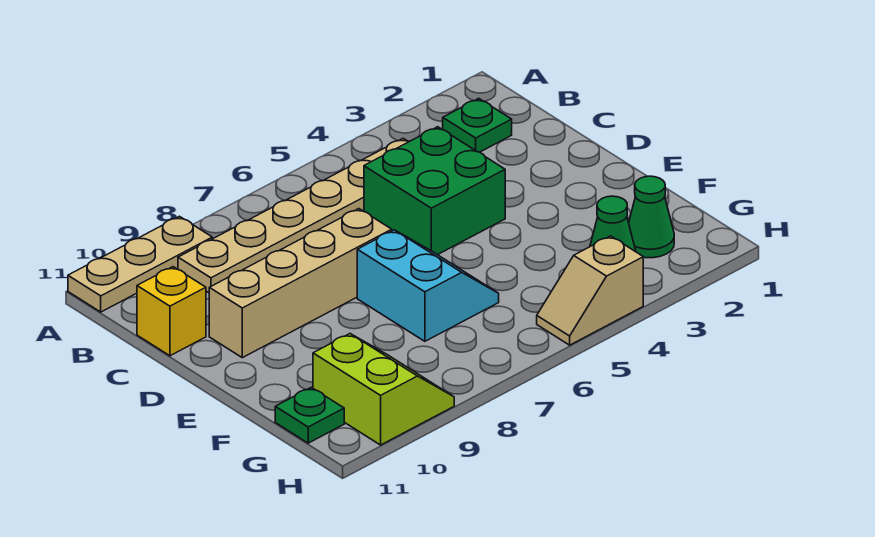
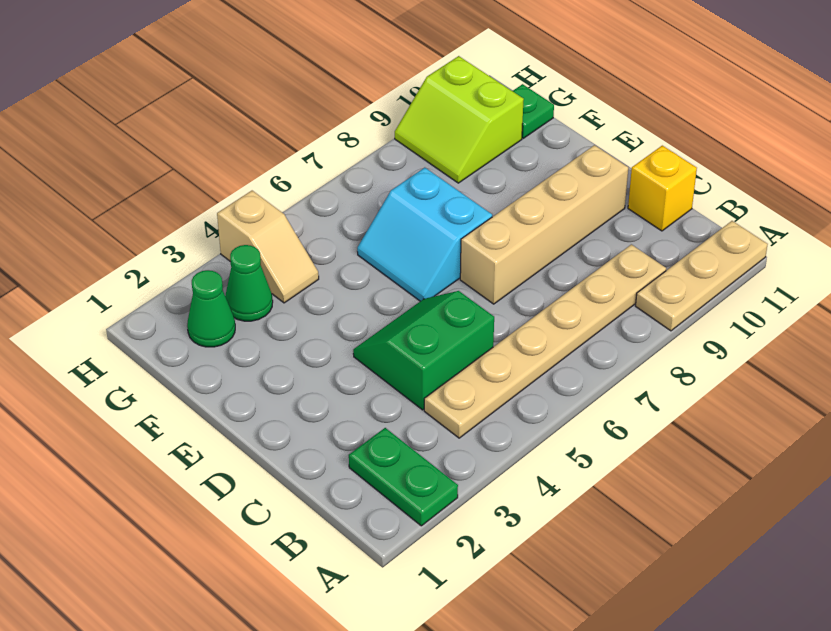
green plate B2 level 1 -> green plate A2:B2 level 1
green brick C4:D5 level 1 -> green slope C4:D5 level 1 top C
tan slope H4:H5 level 1 top 4 -> tan slope G4:H4 level 1 top H

